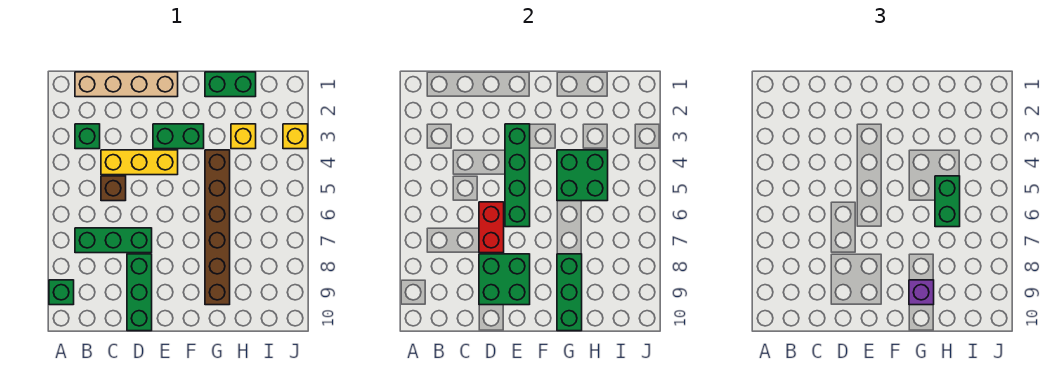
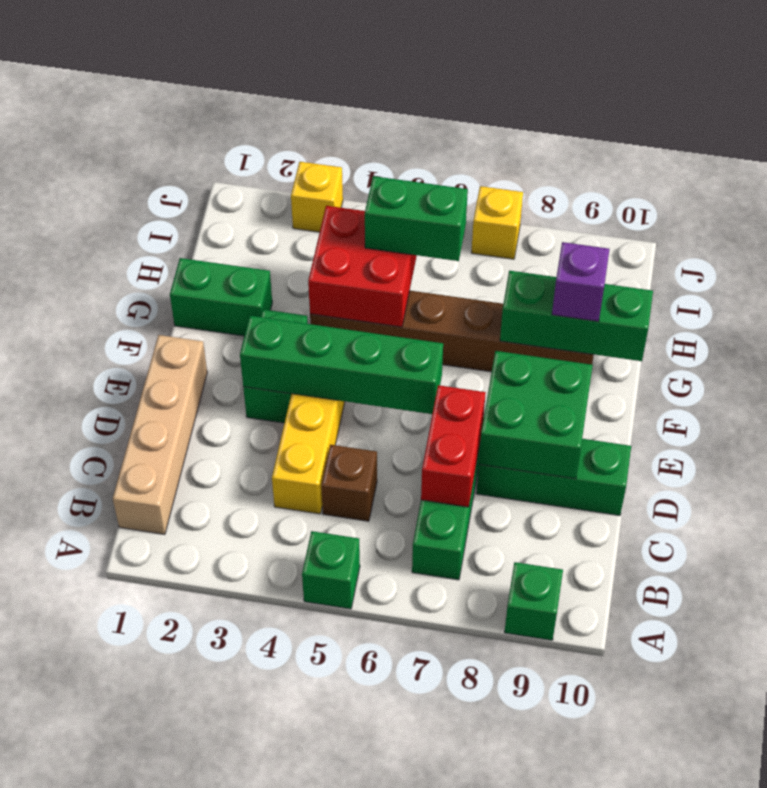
green brick B3 level 1 -> green brick A5 level 1
red brick D6:D7 level 2 -> red brick C7:D7 level 2
green brick G1:H1 level 1 -> green brick G1:G2 level 1
green brick G4:H5 level 2 -> red brick G4:H5 level 2
yellow brick H3 level 1 -> yellow brick J7 level 1

